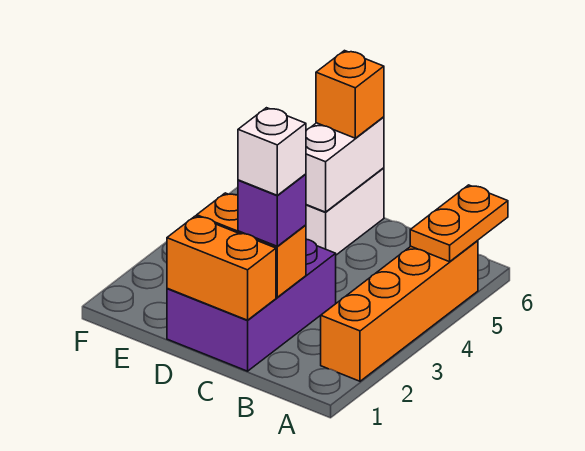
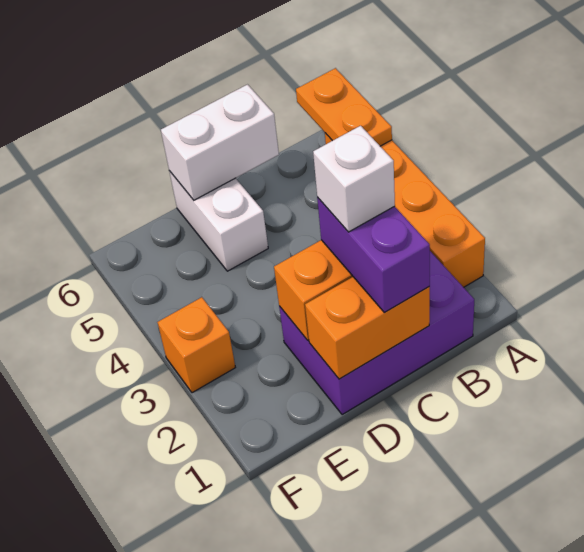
purple brick C1:D3 level 1 -> purple brick B1:D2 level 1
purple brick C2 level 3 -> purple brick C1:C2 level 3
white brick D5:D6 level 2 -> white brick C6:D6 level 2
orange brick D6 level 3 -> orange brick F3 level 1

